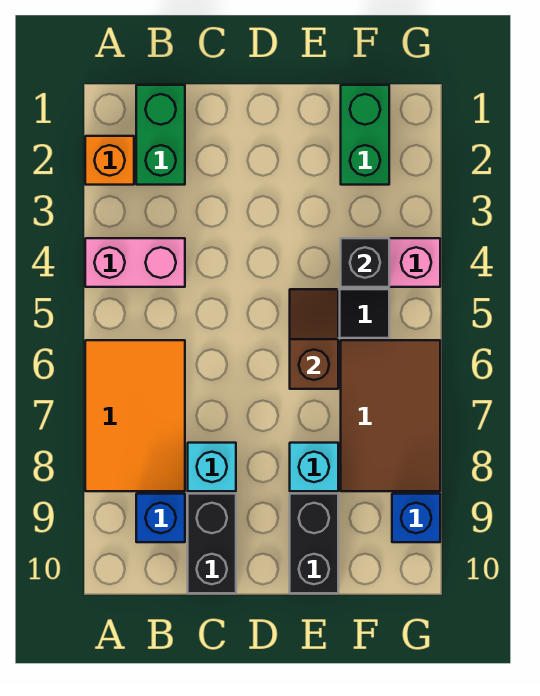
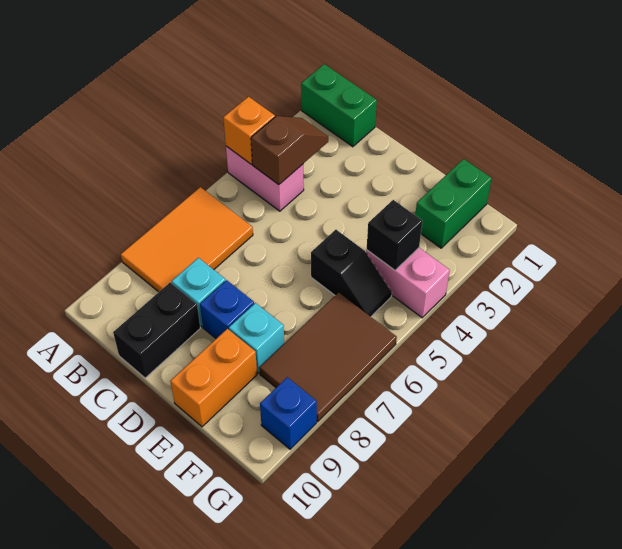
orange brick A2 level 1 -> orange brick A4 level 2
green brick B1:B2 level 1 -> green brick A1:B1 level 1
blue brick B9 level 1 -> blue brick D8 level 1
brown slope E5:E6 level 2 top 6 -> brown slope B3:B4 level 2 top 4
black brick E9:E10 level 1 -> orange brick E9:E10 level 1

